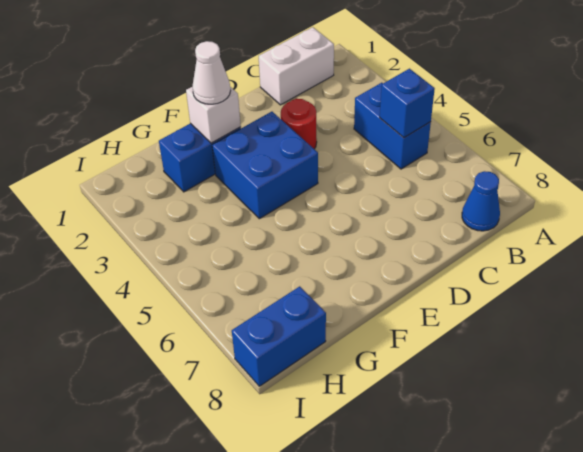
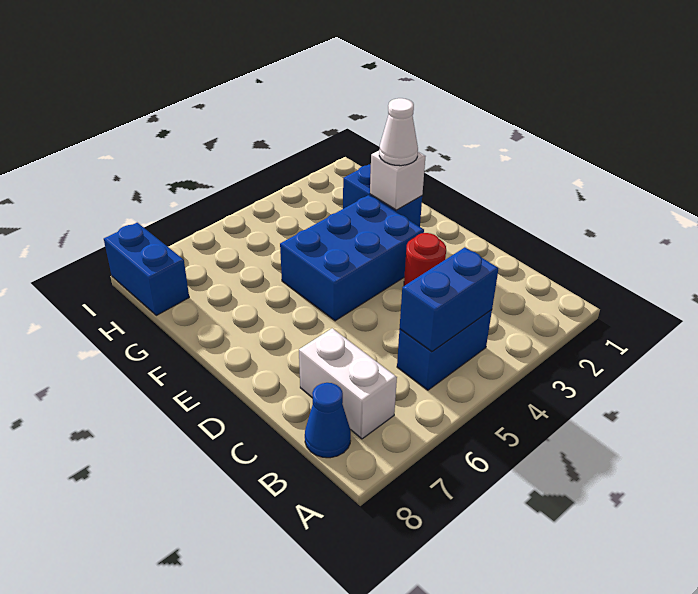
white brick B1:C1 level 1 -> white brick B7:C7 level 1
blue brick B5 level 2 -> blue brick B4:B5 level 2
blue brick E3:F4 level 1 -> blue brick E3:F5 level 1

